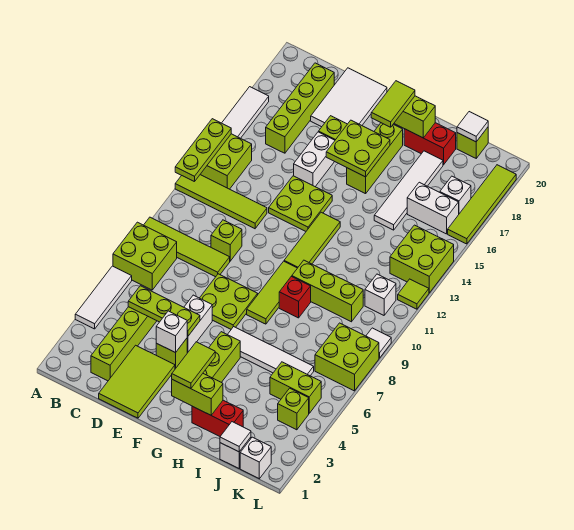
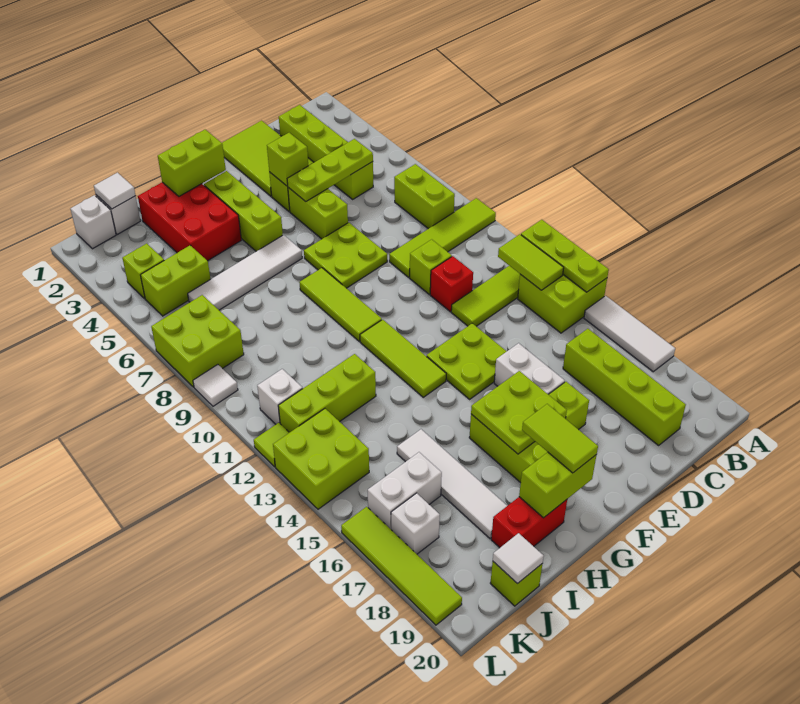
white tile A4:A6 level 1 -> none
lime brick A7:B8 level 1 -> lime brick B7:B8 level 1
white tile D18:E20 level 1 -> none
white brick E4 level 2 -> lime brick E4 level 2
white brick E5:E6 level 1 -> lime brick E5:E6 level 1
lime tile G2:G3 level 3 -> lime tile B12:B13 level 2
red brick H2:I2 level 1 -> red brick H2:I4 level 1
red brick H9 level 1 -> red brick D11 level 1
lime brick H10:J10 level 1 -> lime brick I12:K12 level 1

